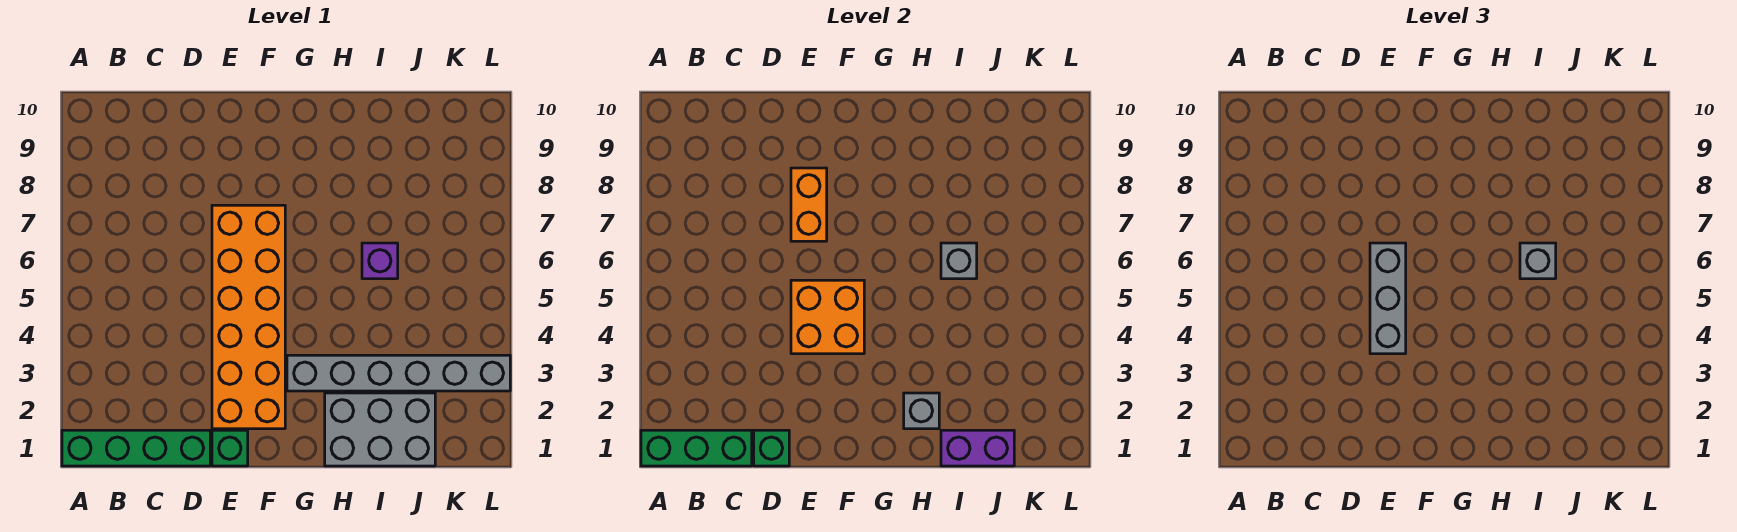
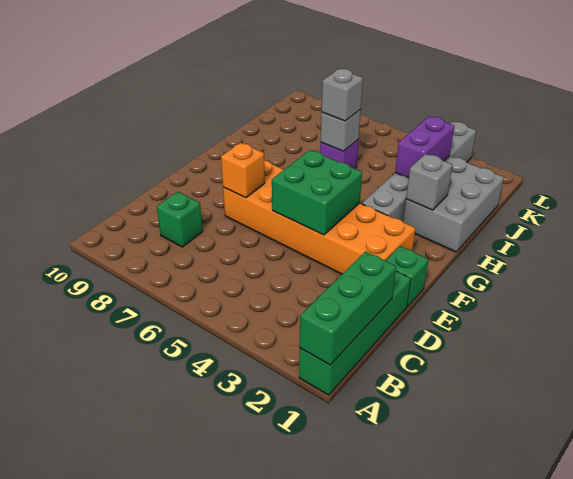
green brick D1 level 2 -> green brick C8 level 1
orange brick E4:F5 level 2 -> green brick E4:F5 level 2
grey brick E4:E6 level 3 -> none
orange brick E7:E8 level 2 -> orange brick E7 level 2
purple brick I1:J1 level 2 -> purple brick I3:J3 level 2

